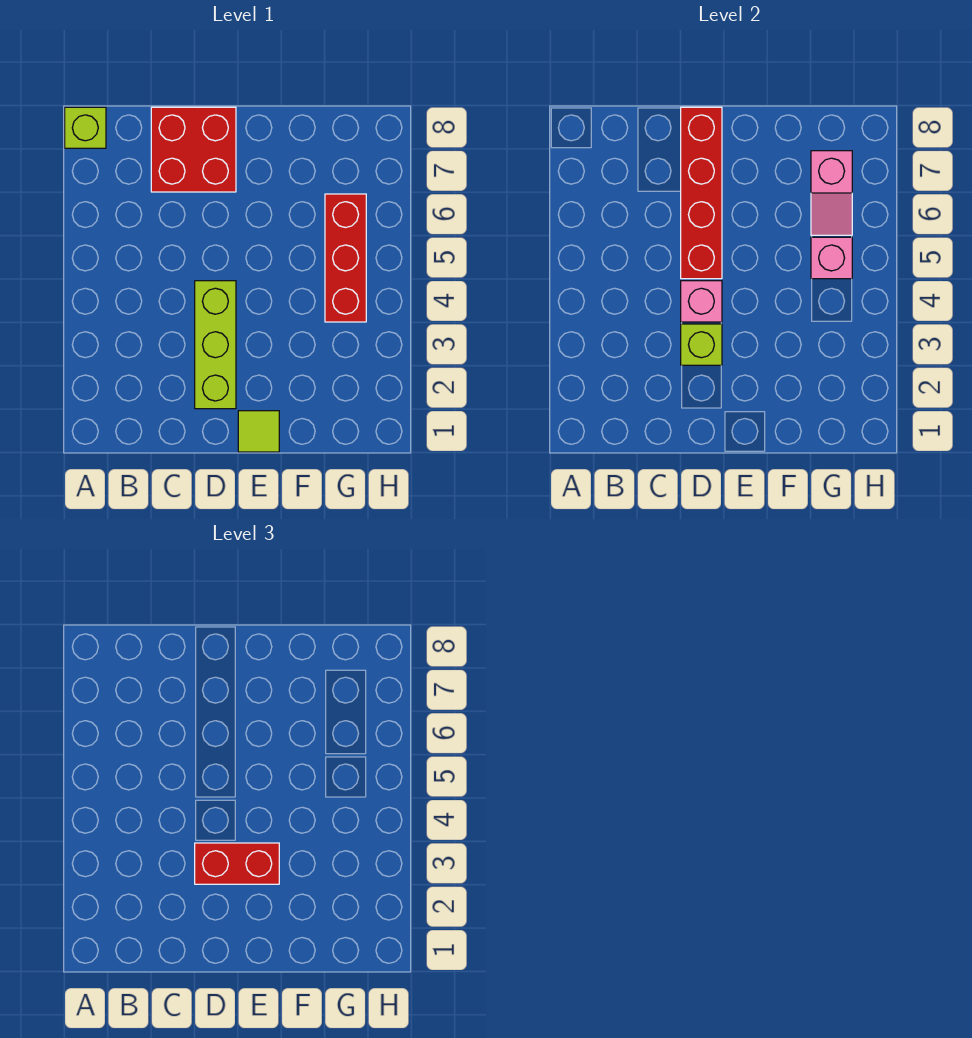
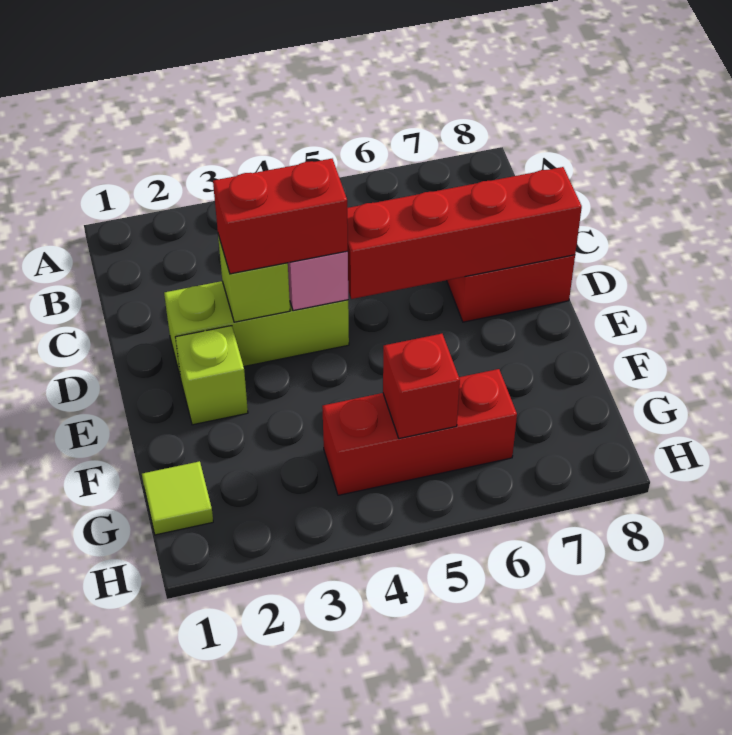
lime brick A8 level 1 -> lime brick E2 level 1
red brick D3:E3 level 3 -> red brick D3:D4 level 3
lime tile E1 level 1 -> lime tile G1 level 1
pink brick G5 level 2 -> red brick G5 level 2
pink slope G6:G7 level 2 top 7 -> none

